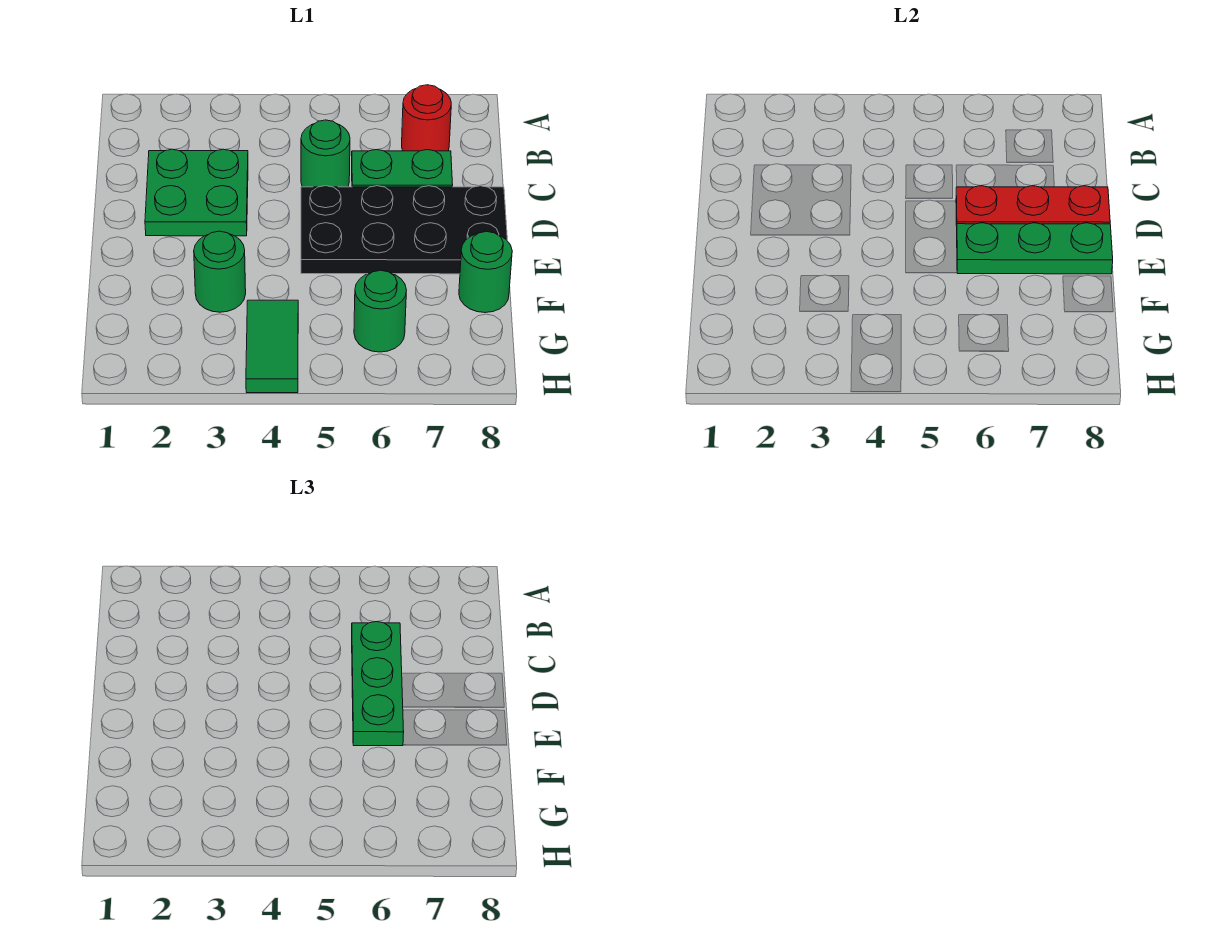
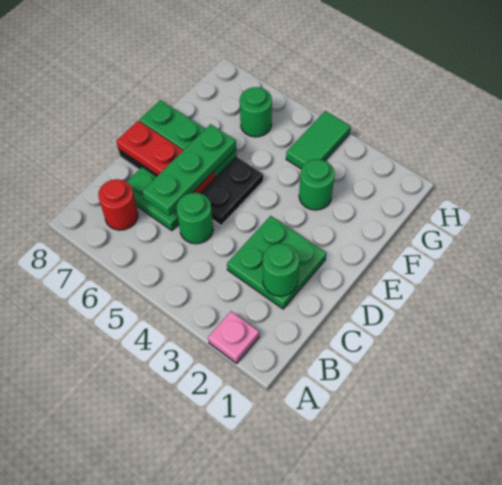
none -> pink plate A2 level 1
green round brick F8 level 1 -> green round brick C2 level 2

